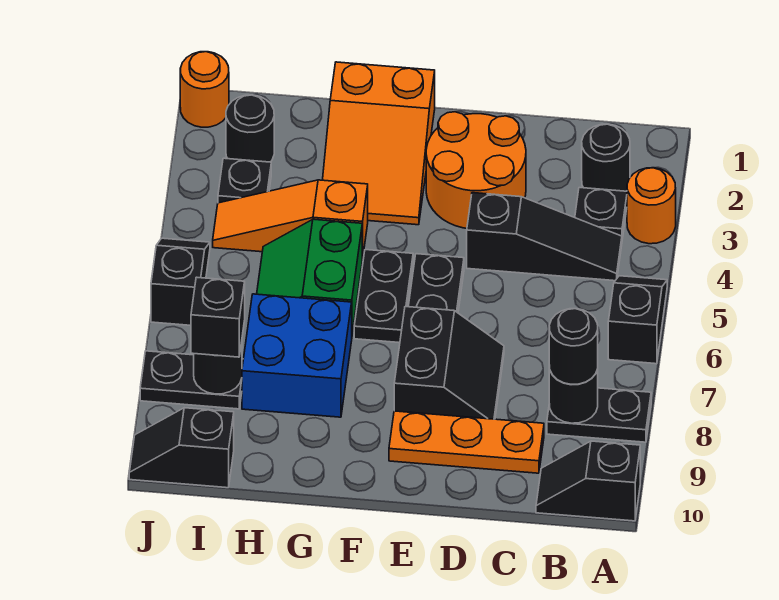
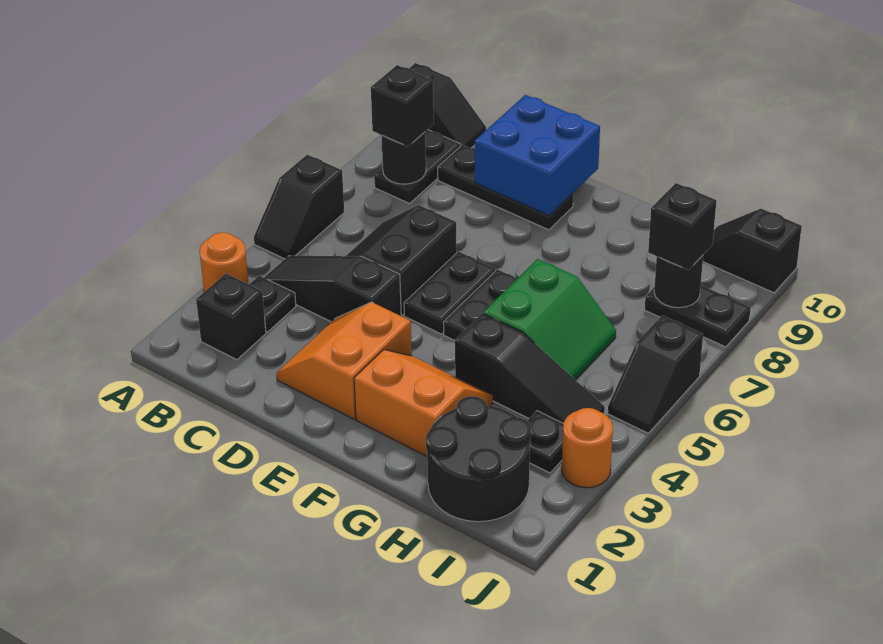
black plate A8:B8 level 1 -> black plate B8:B9 level 1
black round brick B2 level 1 -> black brick B2 level 1
black round brick B8 level 3 -> black brick B8 level 3
orange plate C9:E9 level 1 -> black plate C9:E9 level 1
orange round brick D2:E3 level 1 -> orange slope D2:E3 level 1 top E
black slope D7:E8 level 1 top E -> black slope C5:D6 level 1 top D
orange slope F1:G3 level 1 top 1 -> orange slope F2:G3 level 1 top 2
orange slope G4:I4 level 1 top G -> black slope G4:I4 level 1 top G
blue brick G7:H8 level 1 -> blue brick D9:E10 level 2
black round brick I2 level 1 -> black round brick H1:I2 level 1
black slope I10:J10 level 1 top I -> black slope I10:J10 level 1 top J
orange round brick J1 level 1 -> orange round brick J3 level 1

